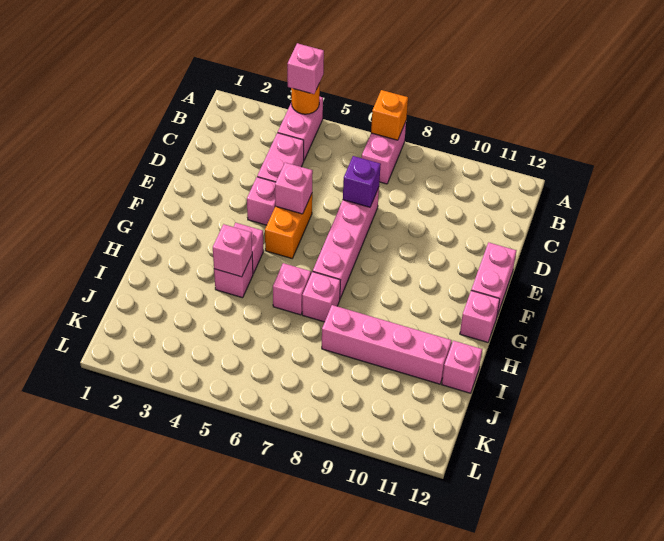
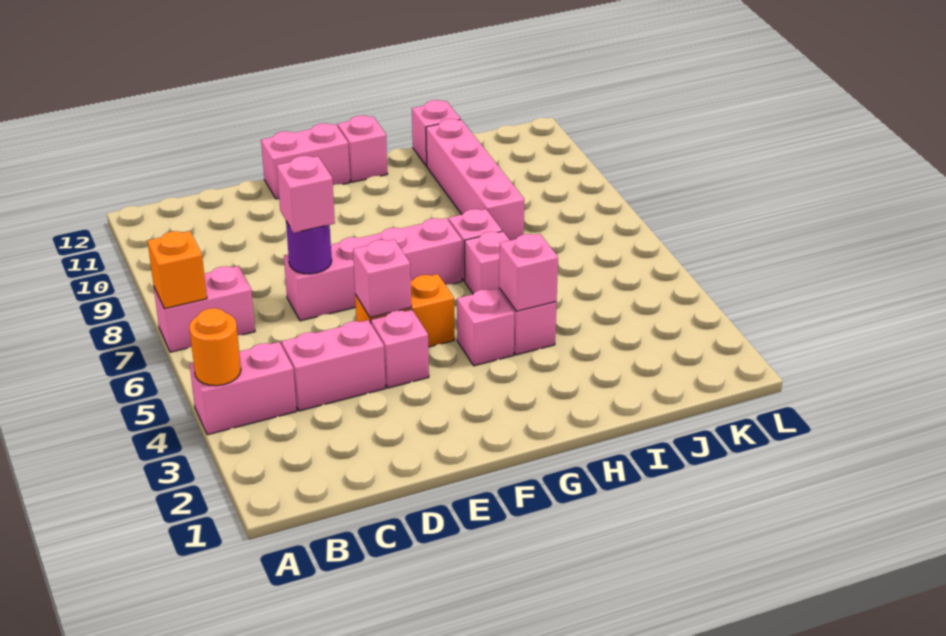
pink brick A4 level 3 -> pink brick D7 level 3
purple brick D7 level 2 -> purple round brick D7 level 2

